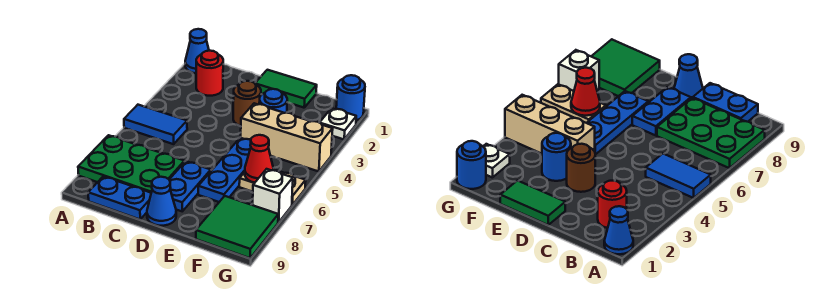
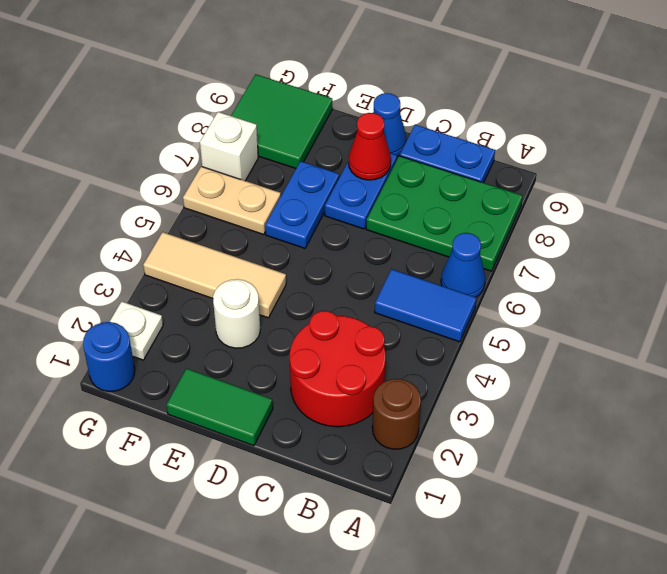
blue cone A1 level 1 -> blue cone A6 level 1
red round brick B2 level 1 -> red round brick B2:C3 level 1
brown round brick D3 level 1 -> brown round brick A2 level 1
blue round brick E3 level 1 -> white round brick E3 level 1
tan brick E4:G4 level 1 -> tan tile E4:G4 level 1
blue plate E5:E7 level 1 -> blue plate E6:E7 level 1
red cone F6 level 2 -> red cone D8 level 2

